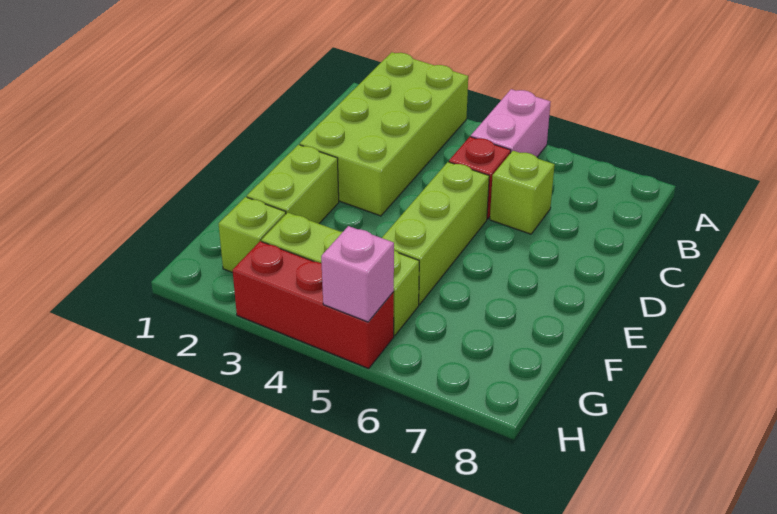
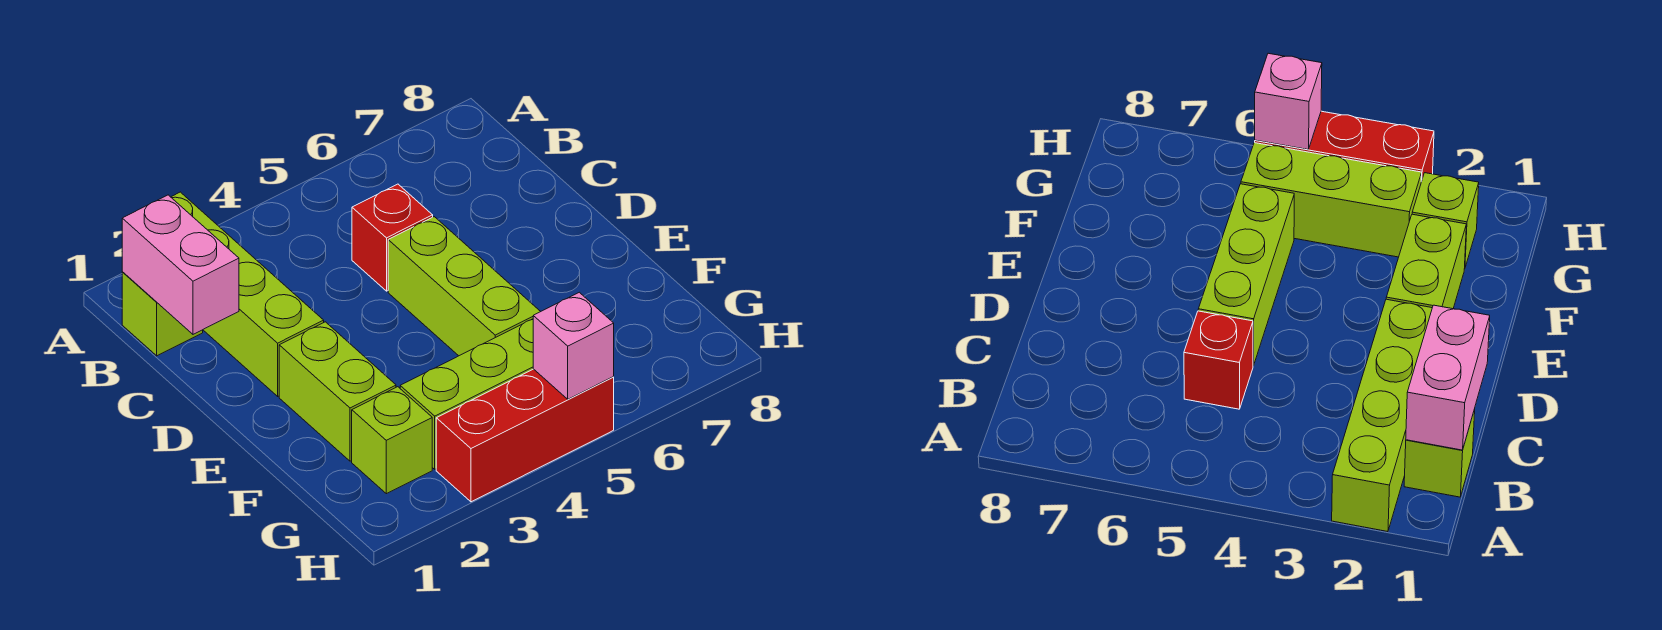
lime brick A2:D3 level 1 -> lime brick A2:D2 level 1
pink brick A5:B5 level 1 -> pink brick B1:C1 level 2
lime brick C6 level 1 -> lime brick B1 level 1

